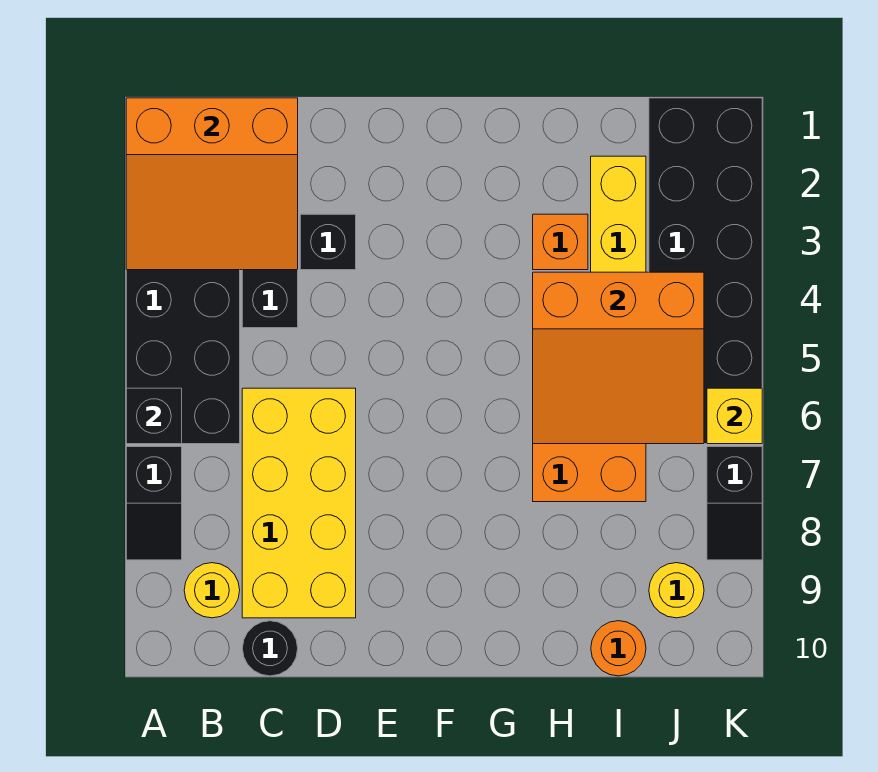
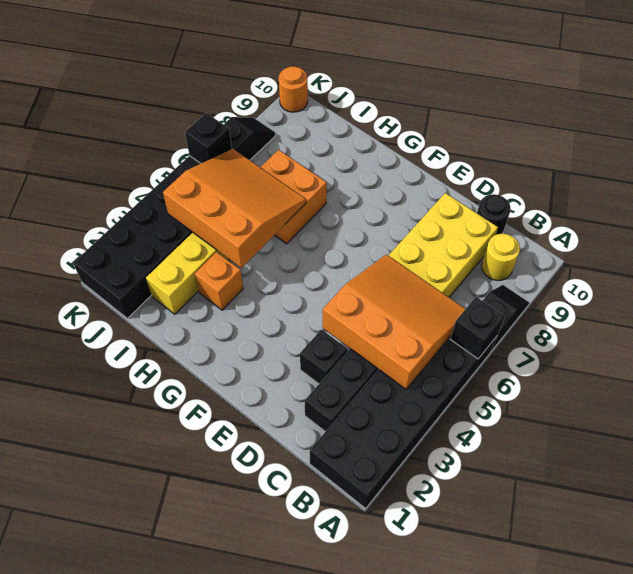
orange slope A1:C3 level 2 top 1 -> orange slope B4:D6 level 2 top 4
orange round brick I10 level 1 -> orange round brick K10 level 1
yellow round brick J9 level 1 -> none
yellow brick K6 level 2 -> black brick K6 level 2

